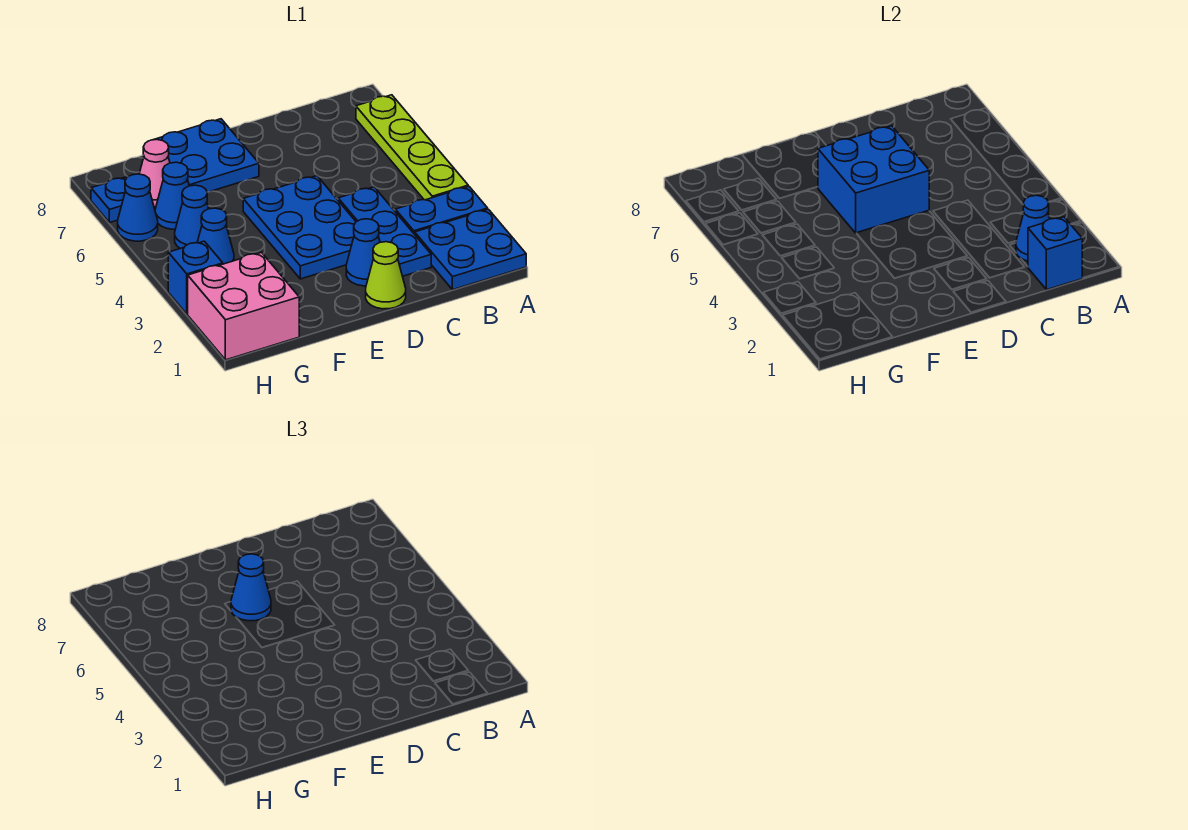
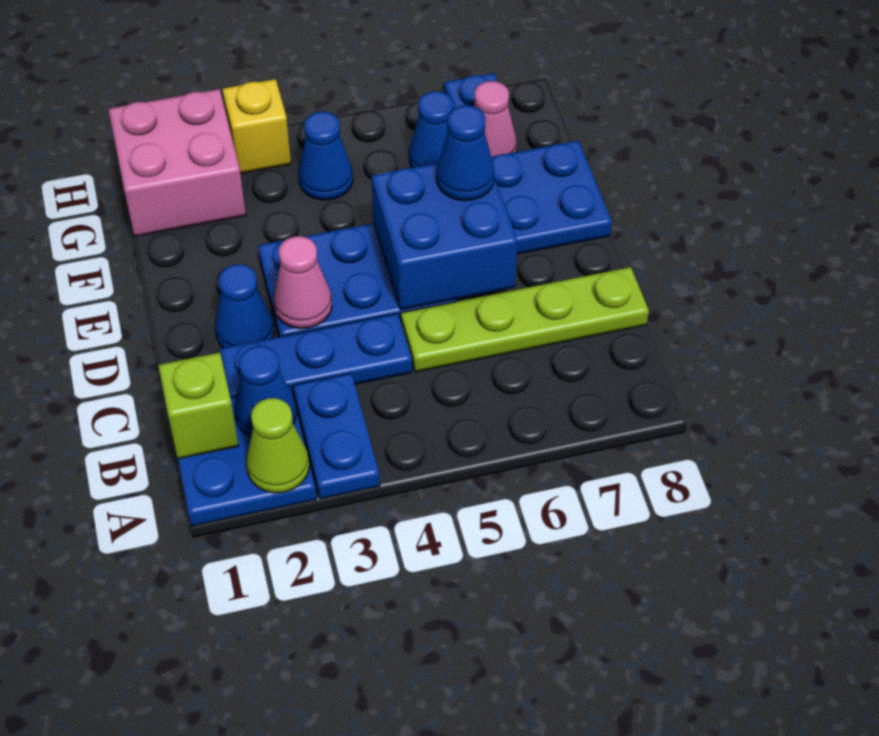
lime plate A4:A7 level 1 -> lime plate C5:C8 level 1
blue brick B1 level 2 -> lime brick B1 level 2
lime cone D1 level 1 -> lime cone A2 level 2
none -> pink cone D3 level 2
blue cone G5 level 1 -> none
blue brick H3 level 1 -> yellow brick H3 level 1
blue cone H6 level 1 -> none

